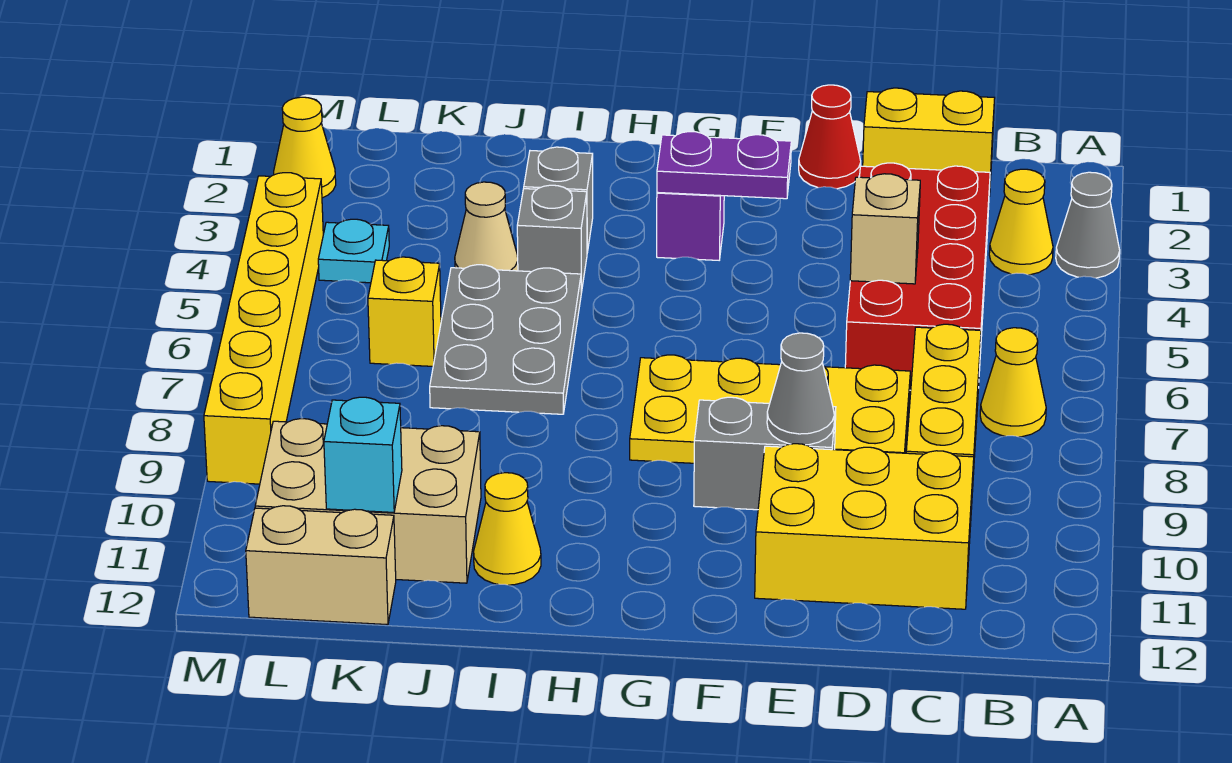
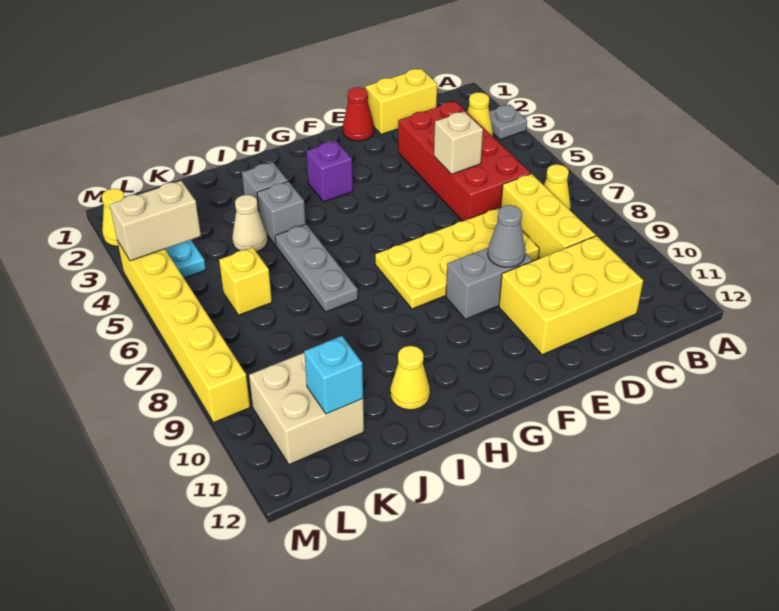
grey cone A3 level 1 -> grey plate A3 level 1
purple plate F3:G3 level 2 -> none
grey plate I5:J7 level 1 -> grey plate I5:I7 level 1
tan brick J10:L11 level 1 -> tan brick K10:L11 level 1
tan brick K12:L12 level 1 -> tan brick L4:M4 level 2

